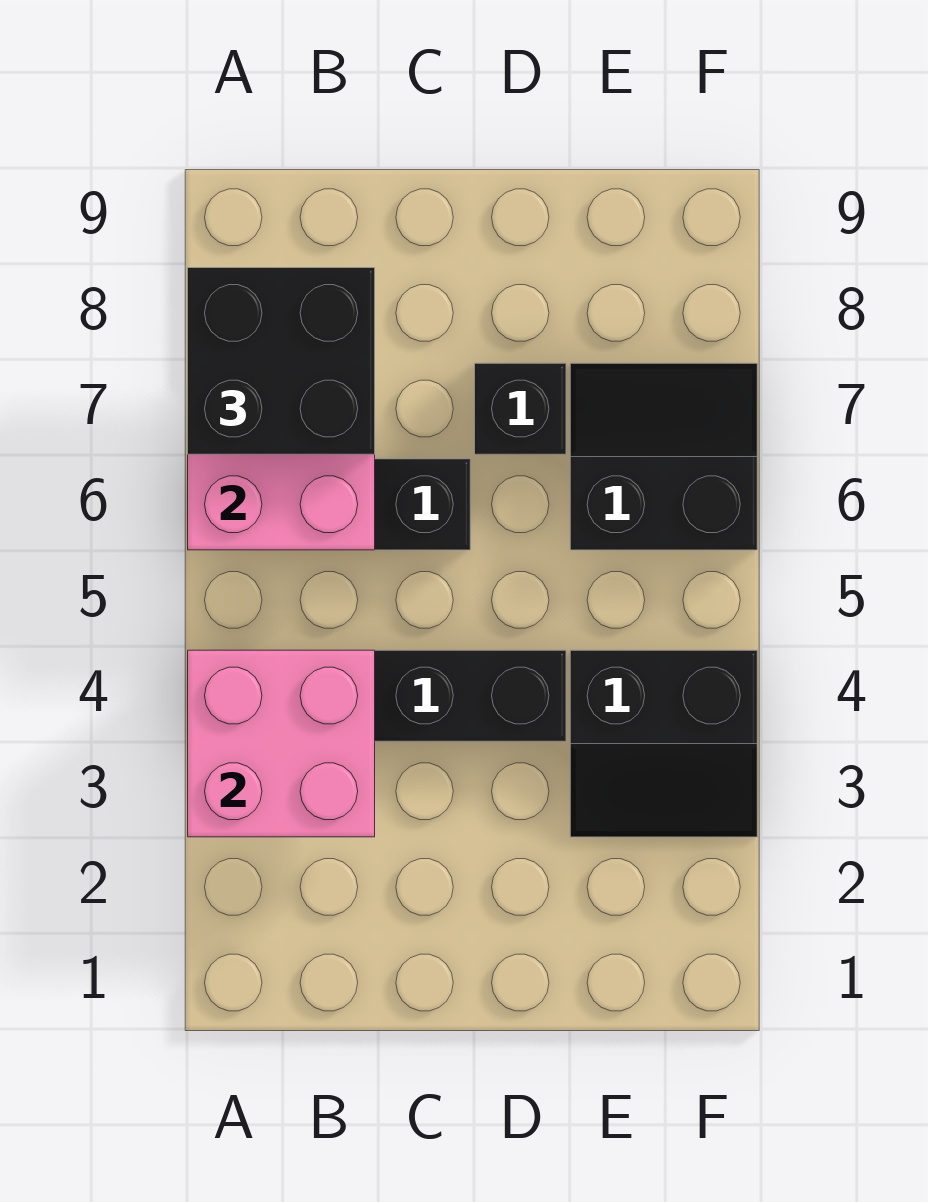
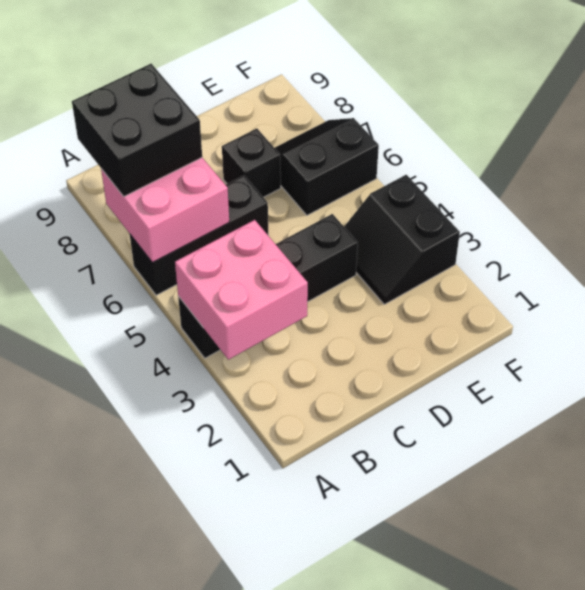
black slope E3:F4 level 1 top 4 -> black slope E3:F4 level 1 top F

